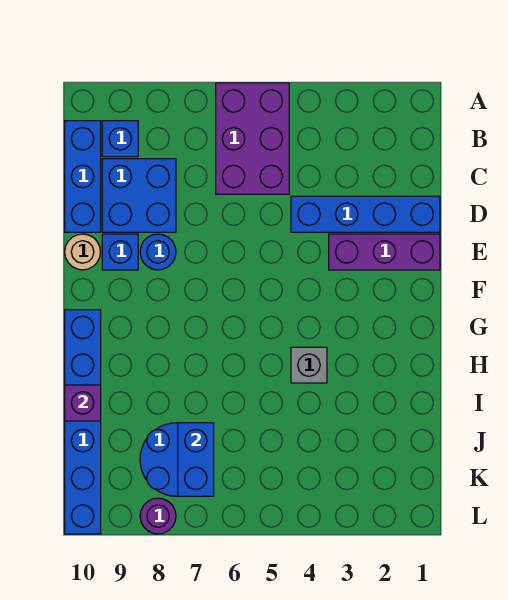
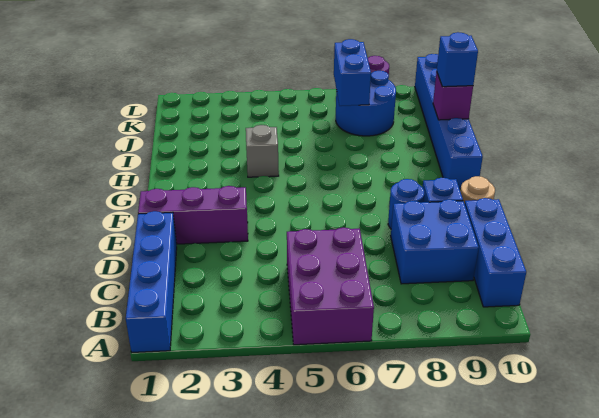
blue brick B9 level 1 -> blue brick I10 level 3
blue brick D1:D4 level 1 -> blue brick A1:D1 level 1

